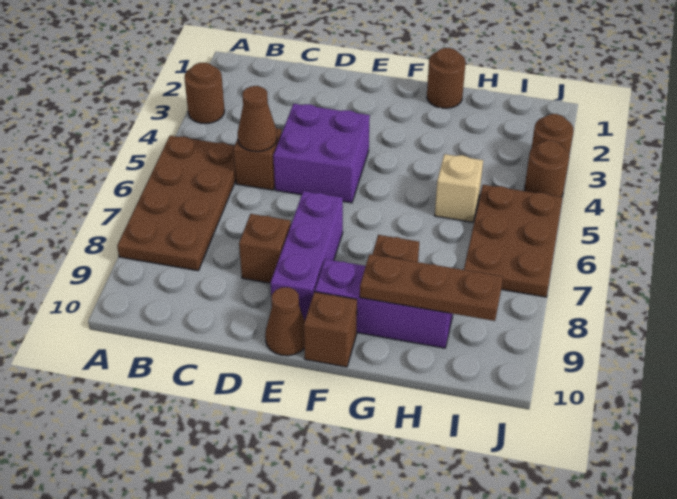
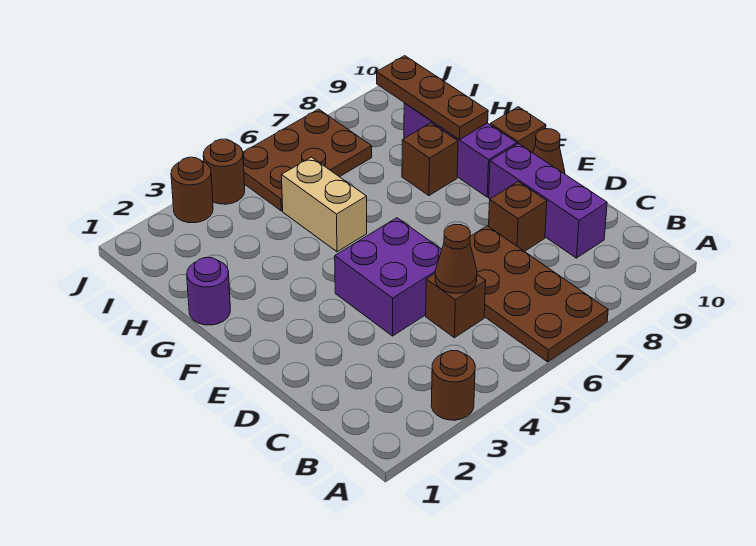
brown plate A5:B8 level 1 -> brown plate A6:D7 level 1
purple brick E7:E9 level 1 -> purple brick C9:E9 level 1
brown round brick G1 level 1 -> purple round brick G1 level 1
tan brick H5 level 1 -> tan brick G5:H5 level 1

